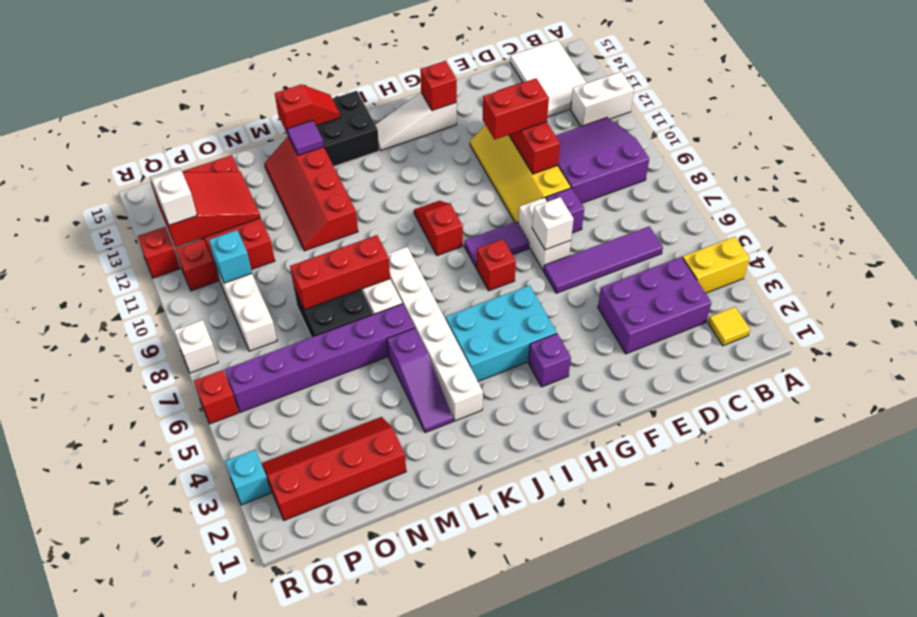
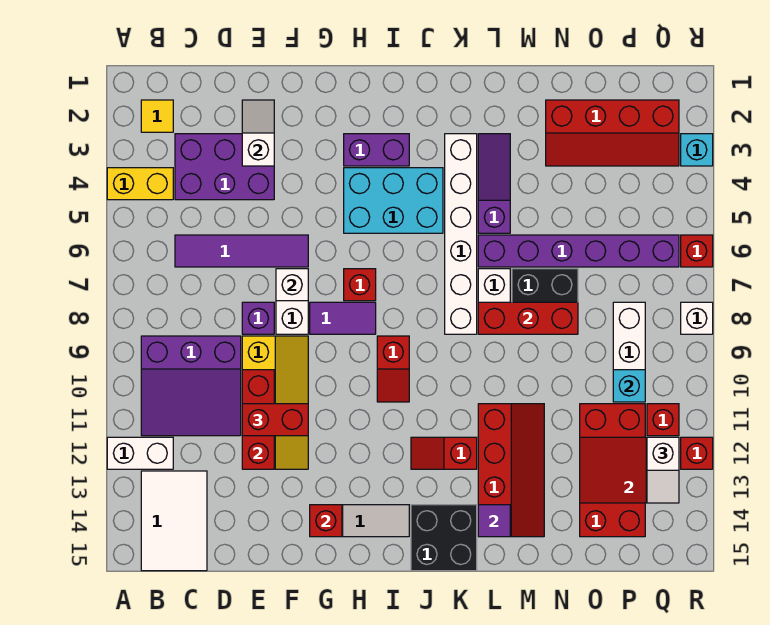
none -> white slope E2:E3 level 2 top 3
purple brick H3 level 1 -> purple brick H3:I3 level 1
red slope K15:L15 level 2 top L -> red slope J12:K12 level 1 top K

